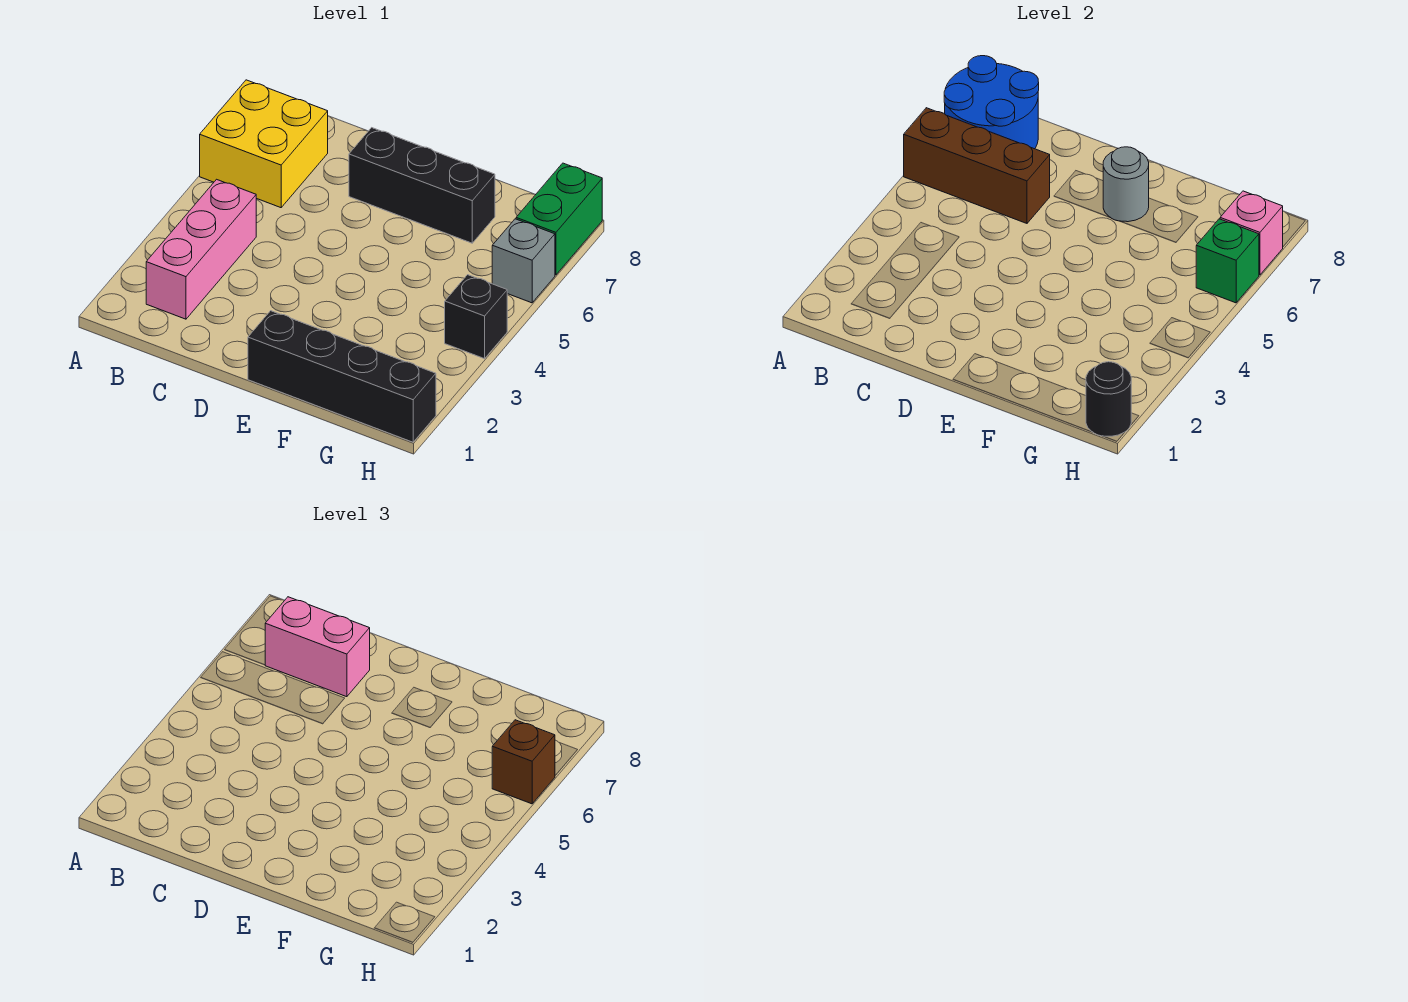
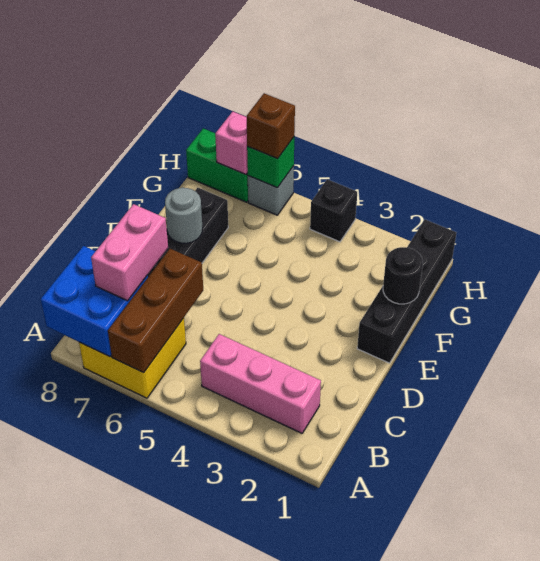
blue round brick A7:B8 level 2 -> blue brick A7:B8 level 2
black round brick H1 level 2 -> black round brick F1 level 2

